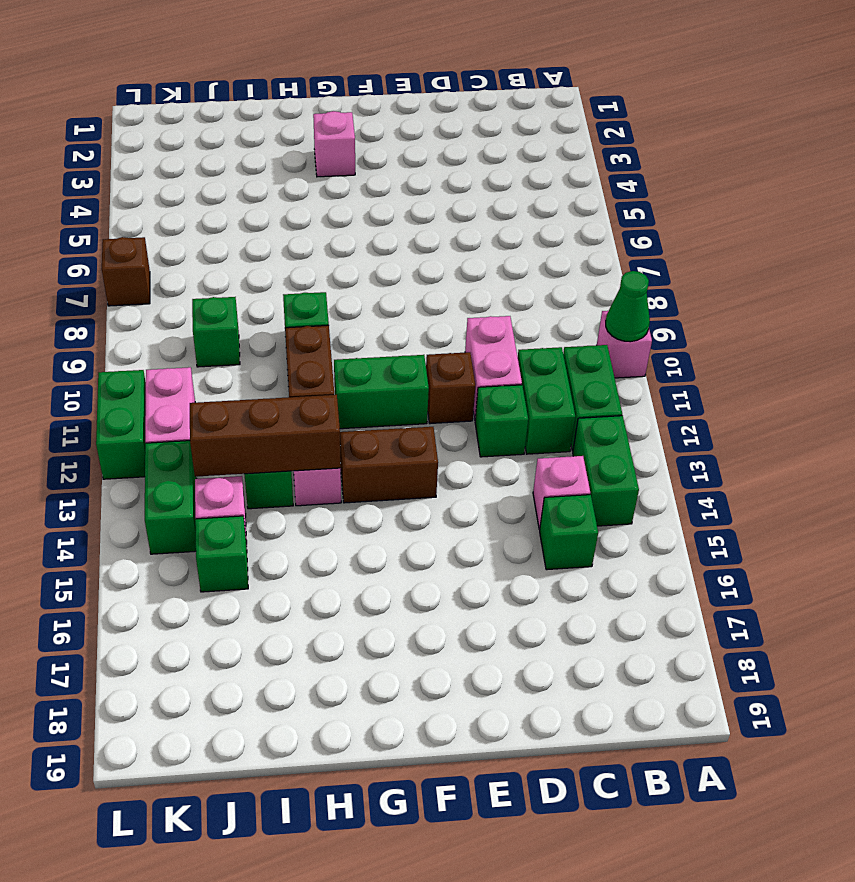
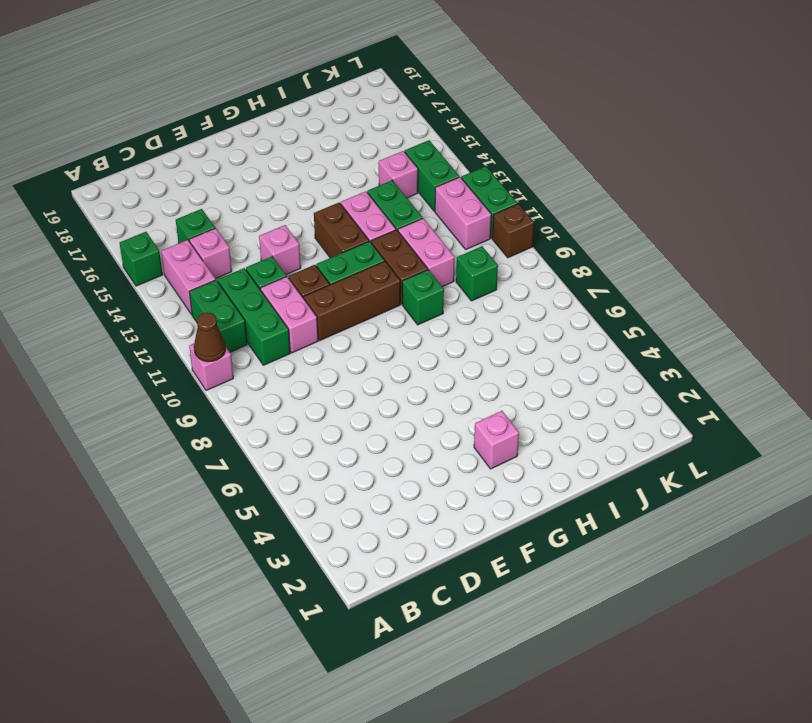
green cone A10 level 2 -> brown cone A10 level 2
green brick B13:B14 level 1 -> pink brick B13:B14 level 1
green brick C11:C12 level 1 -> green brick C10:C12 level 1
none -> pink brick E13 level 1
brown brick F13:G13 level 1 -> brown brick G12:G13 level 1
brown brick H13:J13 level 2 -> brown brick E10:G10 level 1
none -> pink brick I10:I11 level 1
green brick J15 level 1 -> green brick A15 level 1
brown brick L7 level 1 -> brown brick L10 level 1

